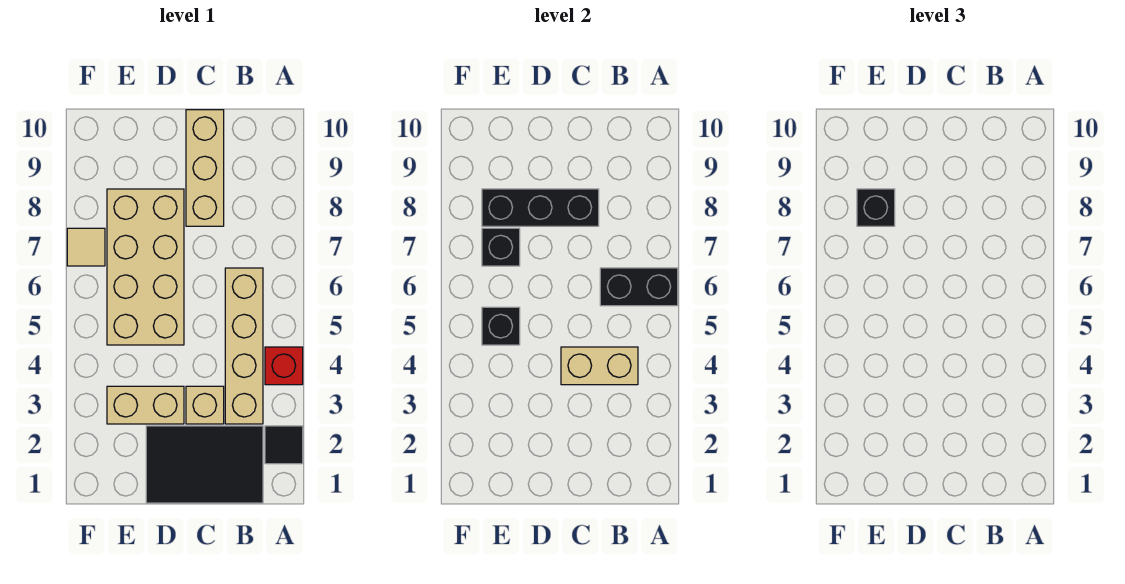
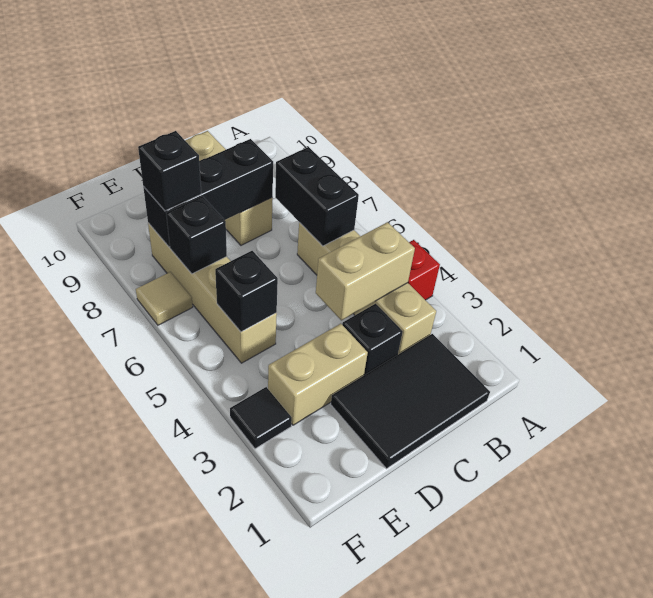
black tile A2 level 1 -> black tile F3 level 1
black brick A6:B6 level 2 -> black brick B6:B7 level 2
tan brick C3 level 1 -> black brick C3 level 1
tan brick D5:E8 level 1 -> tan brick E5:E8 level 1

